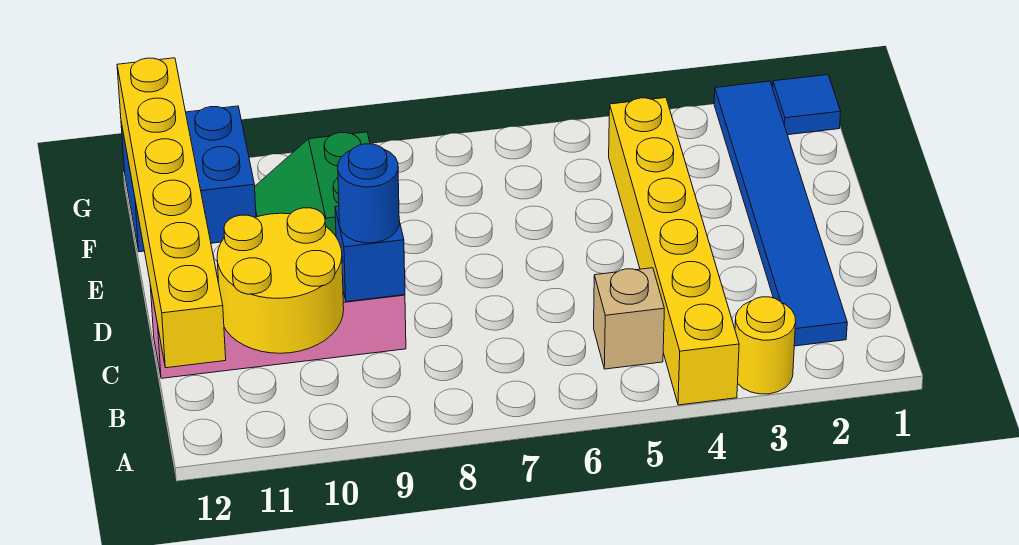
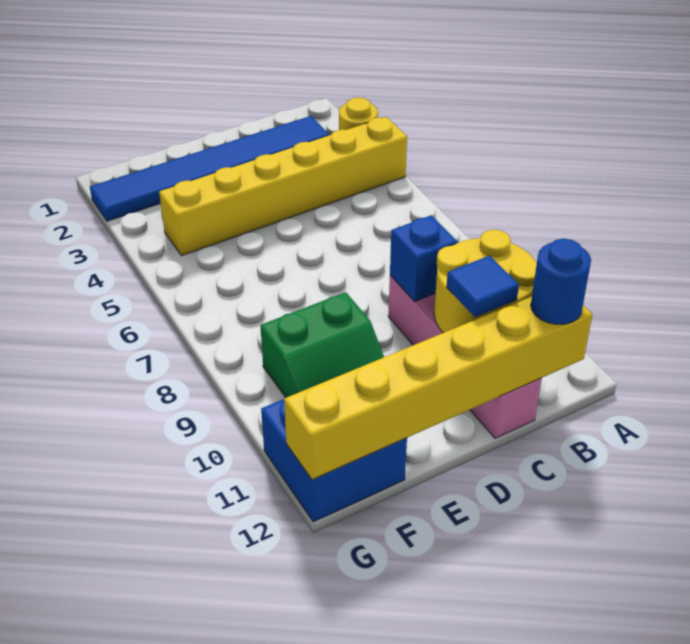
tan brick B5 level 1 -> none
blue round brick C9 level 3 -> blue round brick B12 level 3
blue tile G1 level 1 -> blue tile C11 level 3

